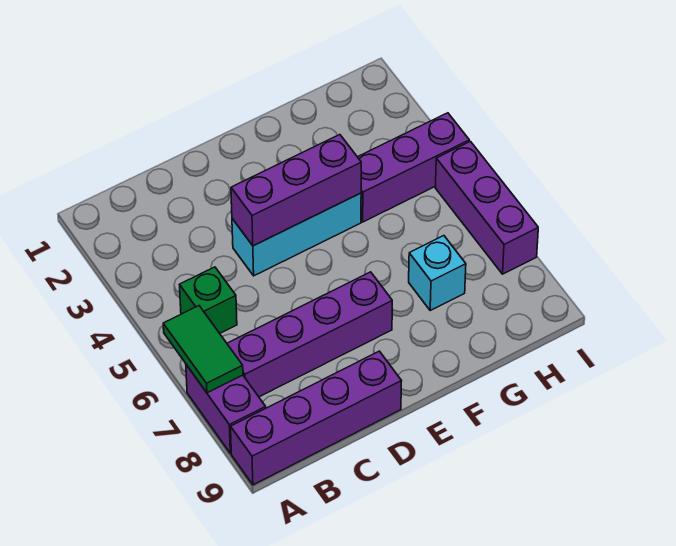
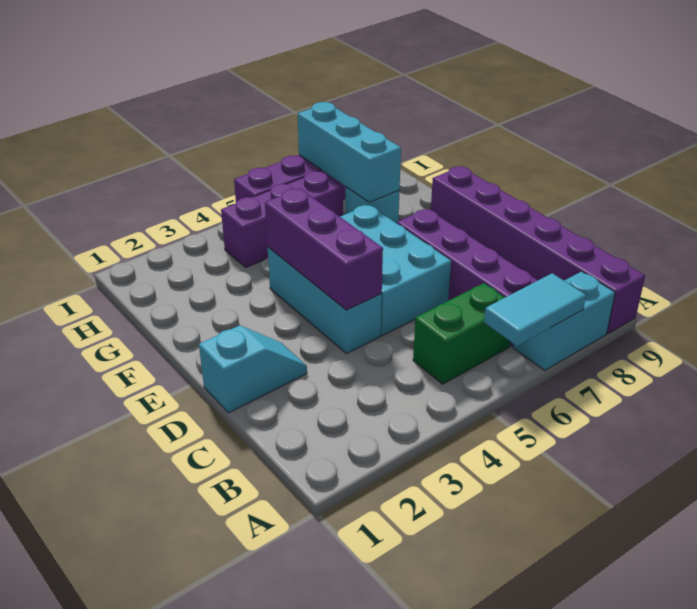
green tile A6:A7 level 2 -> cyan tile A6:A7 level 2
purple brick A7:A8 level 1 -> cyan brick A7:A8 level 1
purple brick A9:D9 level 1 -> purple brick A9:F9 level 1
green brick B5 level 1 -> green brick B5:B6 level 1
none -> cyan slope D1:D2 level 1 top 1
none -> cyan brick D5:F6 level 1
purple brick G4:I4 level 1 -> purple brick H4:H6 level 1
none -> cyan brick G7:I7 level 2

